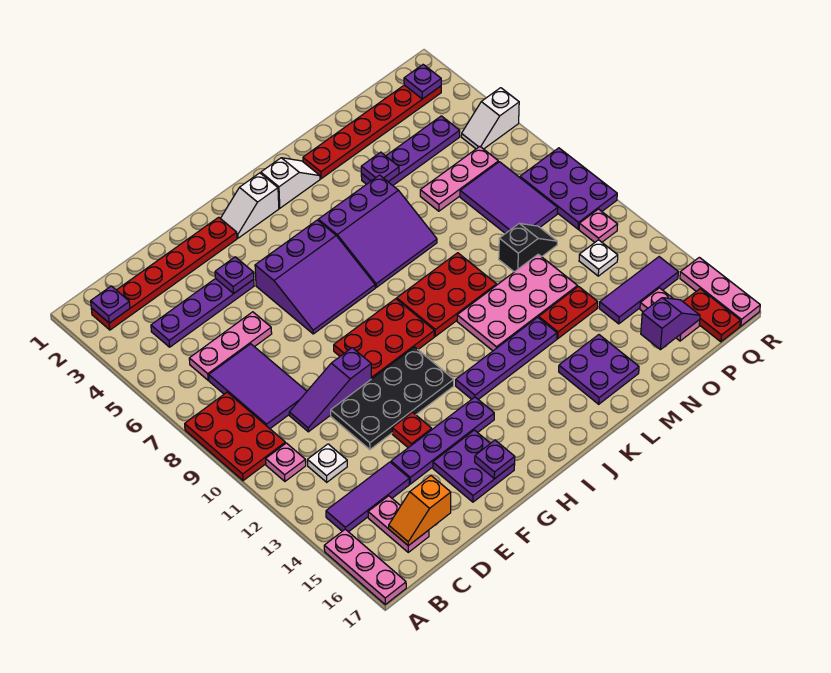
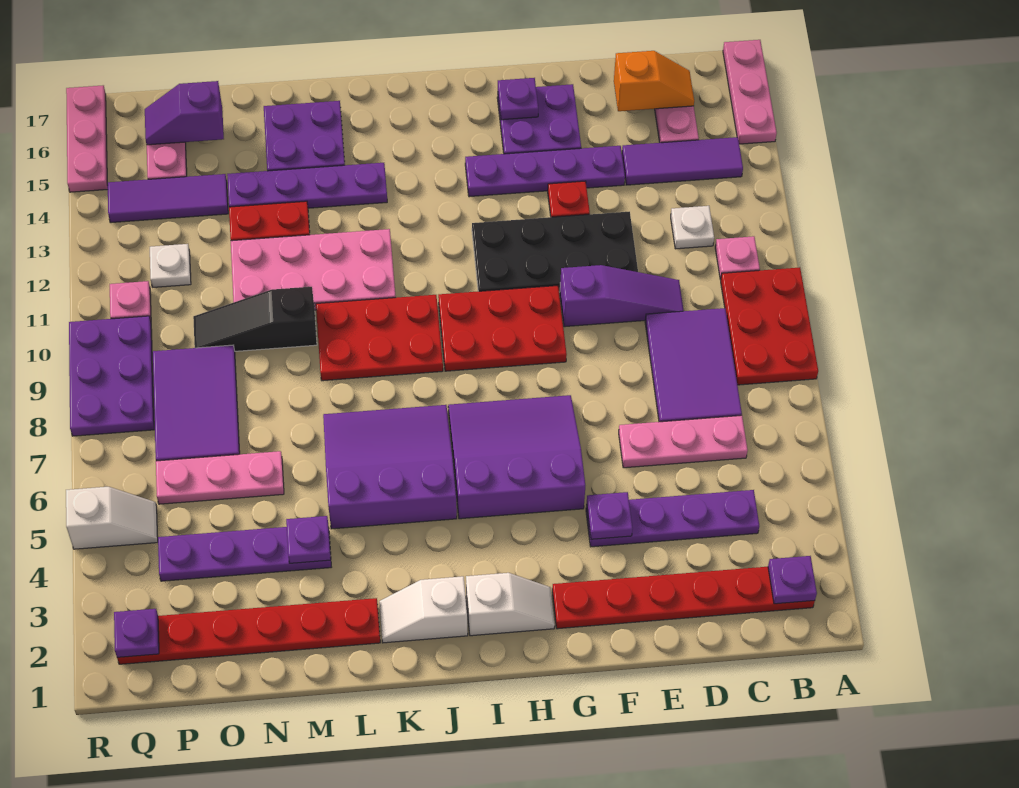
purple plate I13:L13 level 1 -> purple plate K14:N14 level 1
black slope N10:O10 level 1 top N -> black slope M10:O10 level 1 top M
red plate Q16:Q17 level 1 -> none

